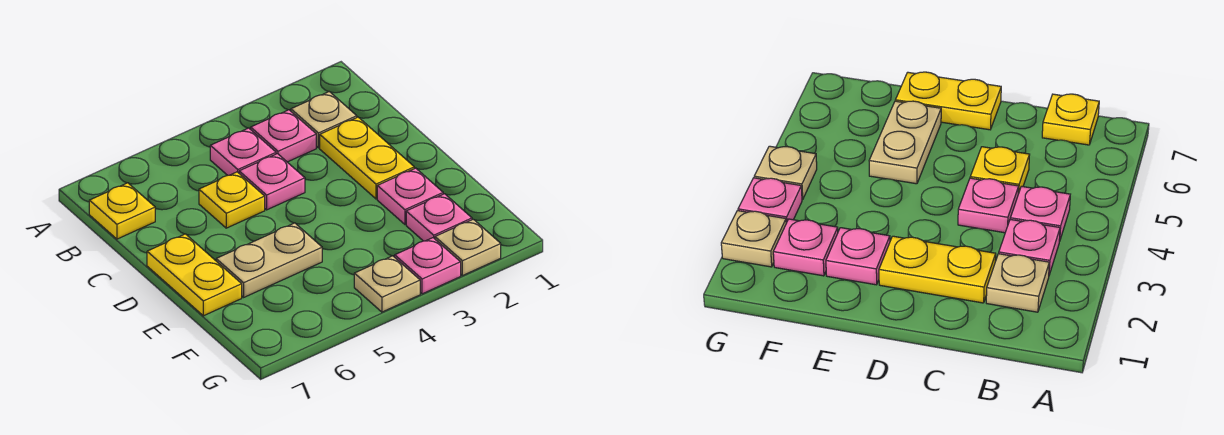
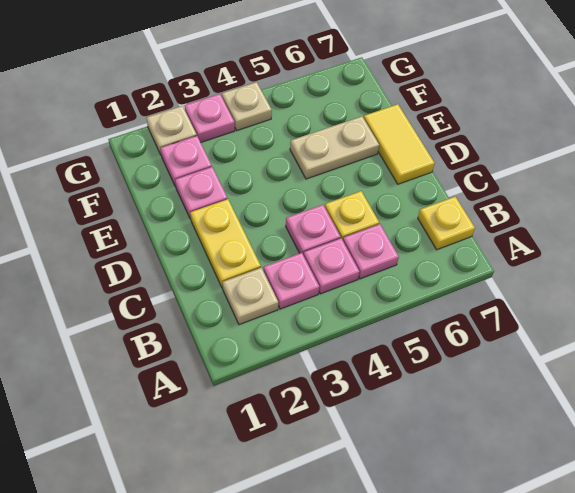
none -> pink plate B5 level 1
yellow plate D7:E7 level 1 -> yellow tile D7:E7 level 1

